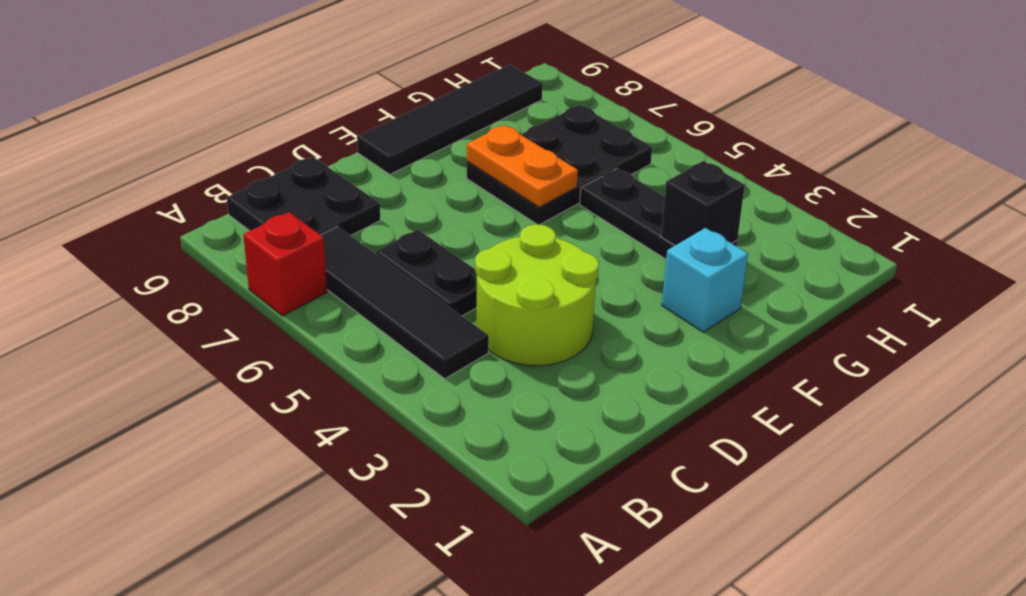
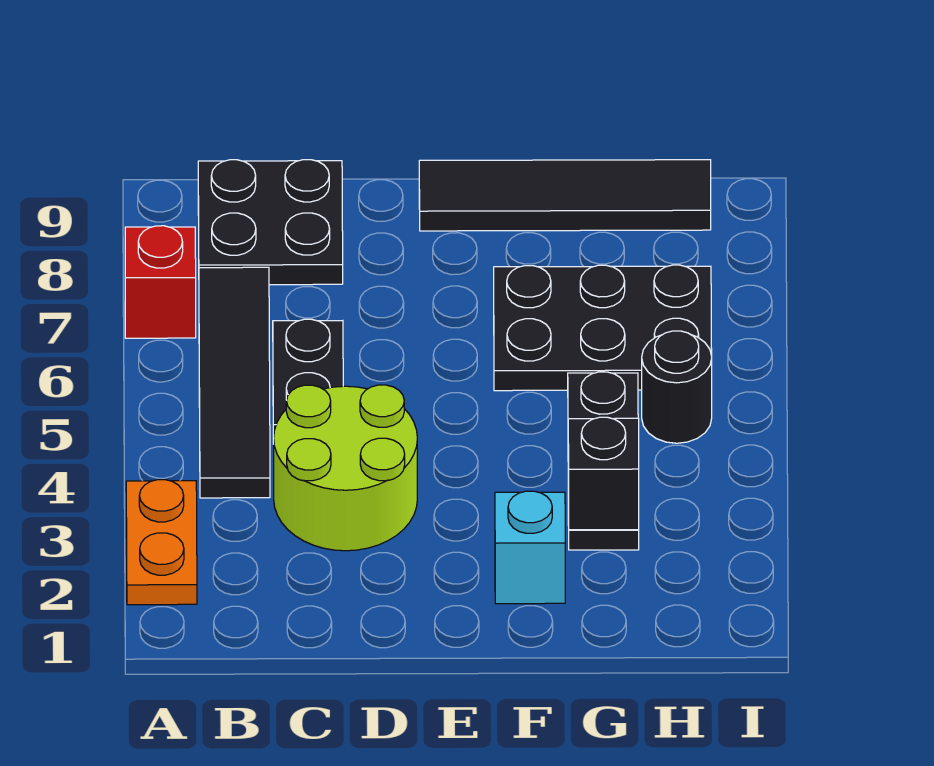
orange plate F6:F7 level 2 -> orange plate A2:A3 level 1
none -> black round brick H5 level 1

